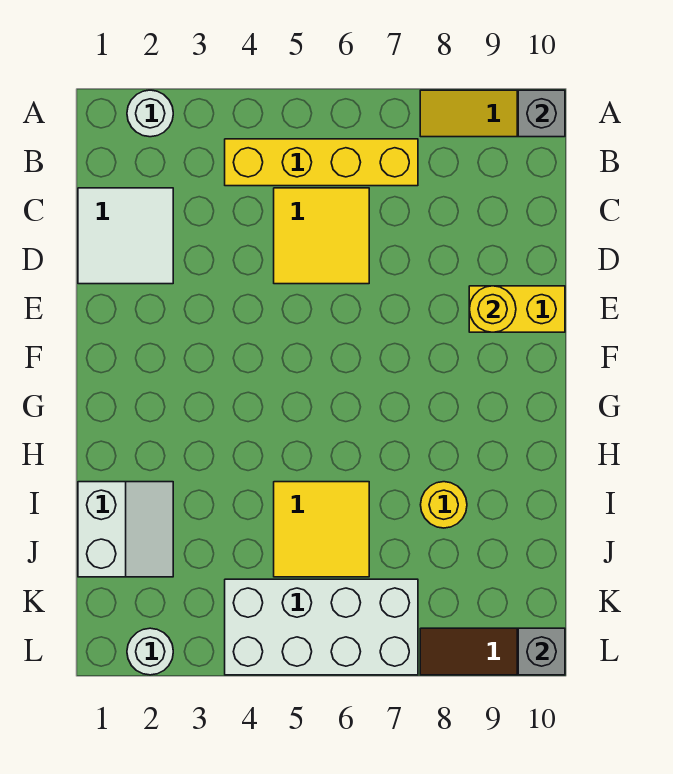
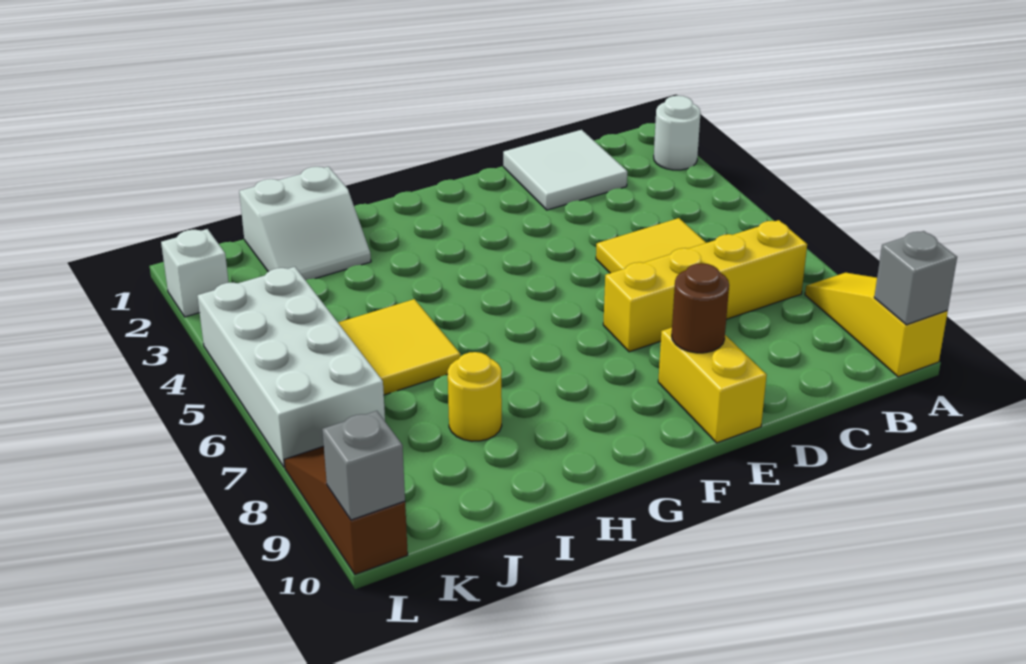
yellow brick B4:B7 level 1 -> yellow brick B7:E7 level 1
yellow round brick E9 level 2 -> brown round brick E9 level 2
white round brick L2 level 1 -> white brick L2 level 1

